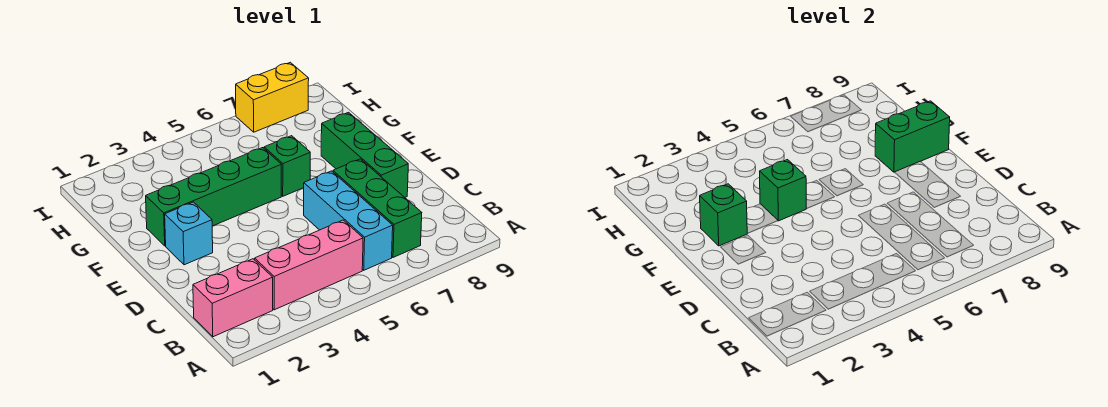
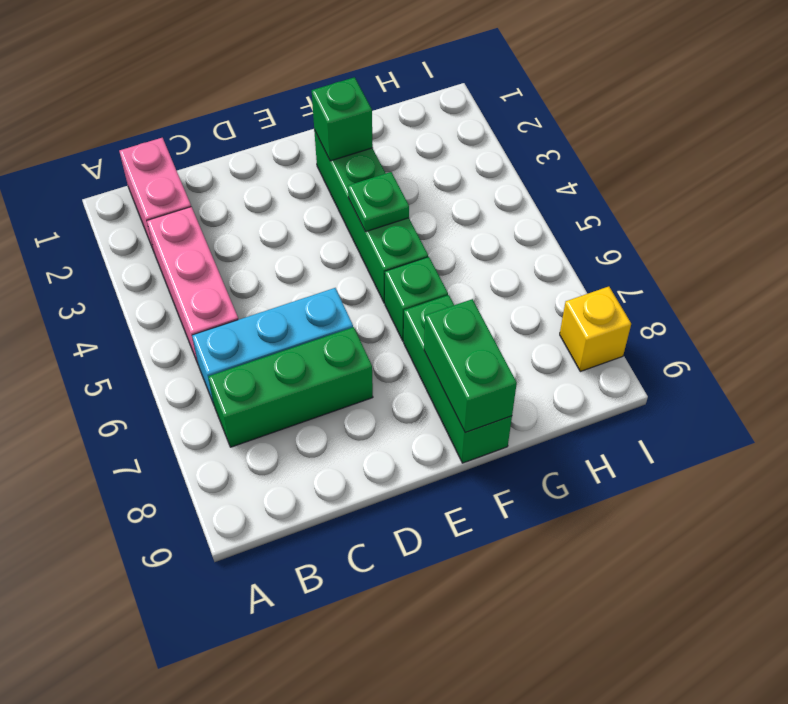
green brick D8:F8 level 1 -> green brick F7:F9 level 1
cyan brick E2 level 1 -> none
green brick F4 level 2 -> green plate F4 level 2
yellow brick I7:I8 level 1 -> yellow brick I8 level 1

